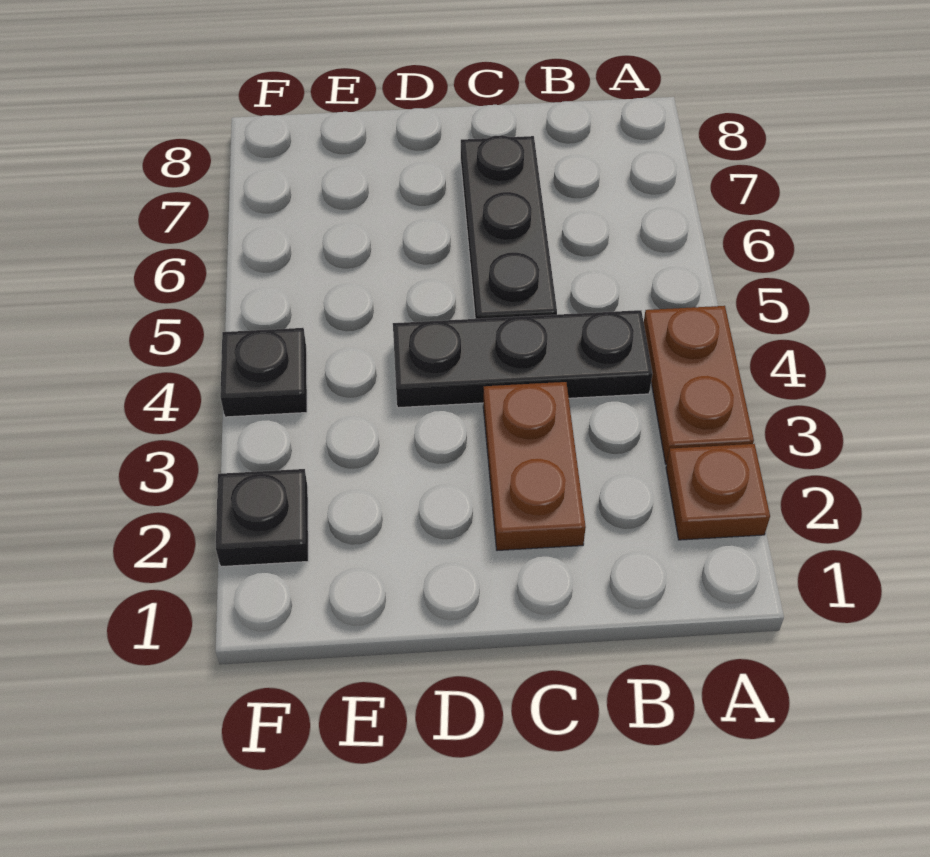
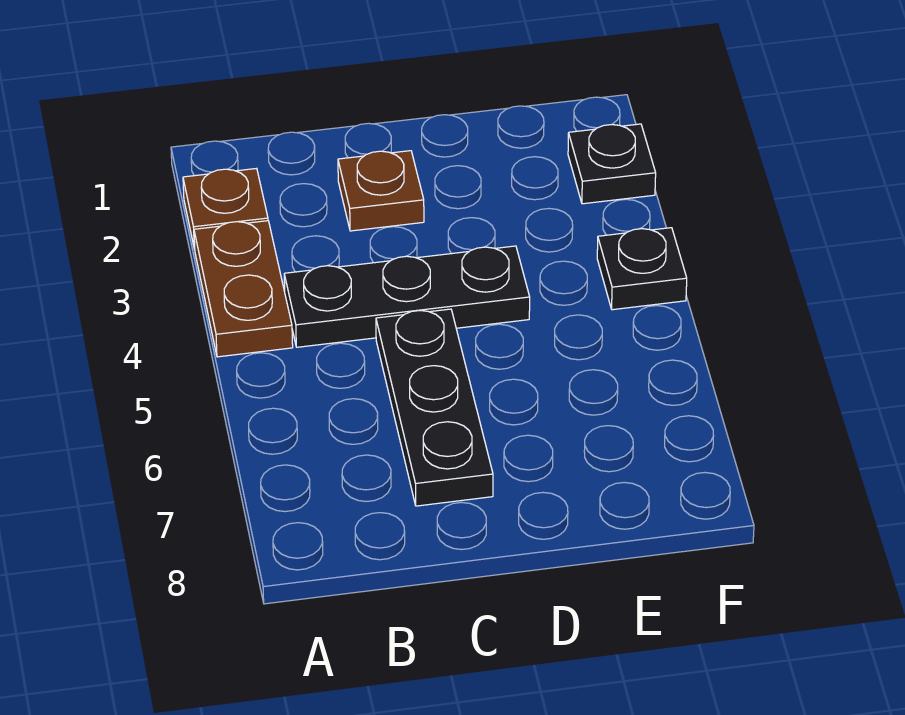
brown plate C2:C3 level 1 -> brown plate C2 level 1

